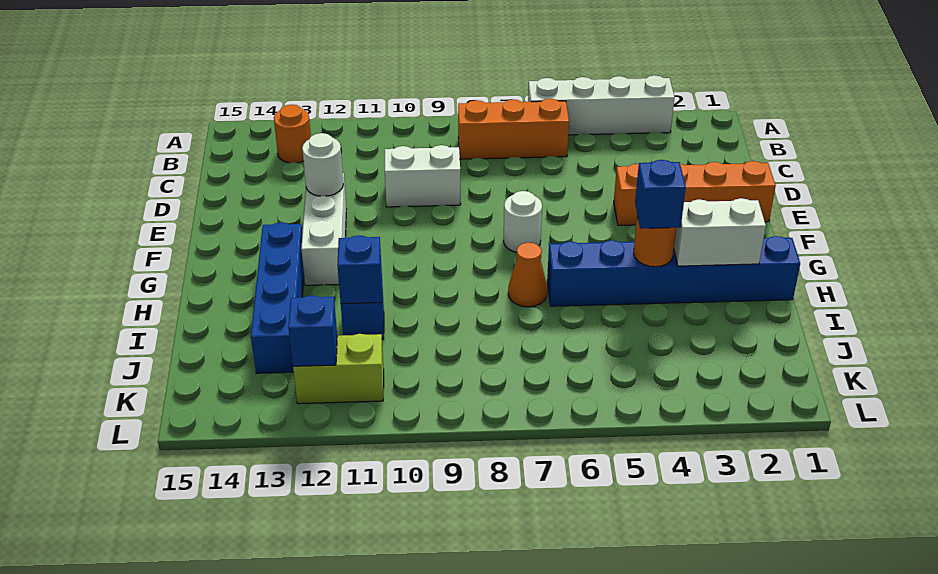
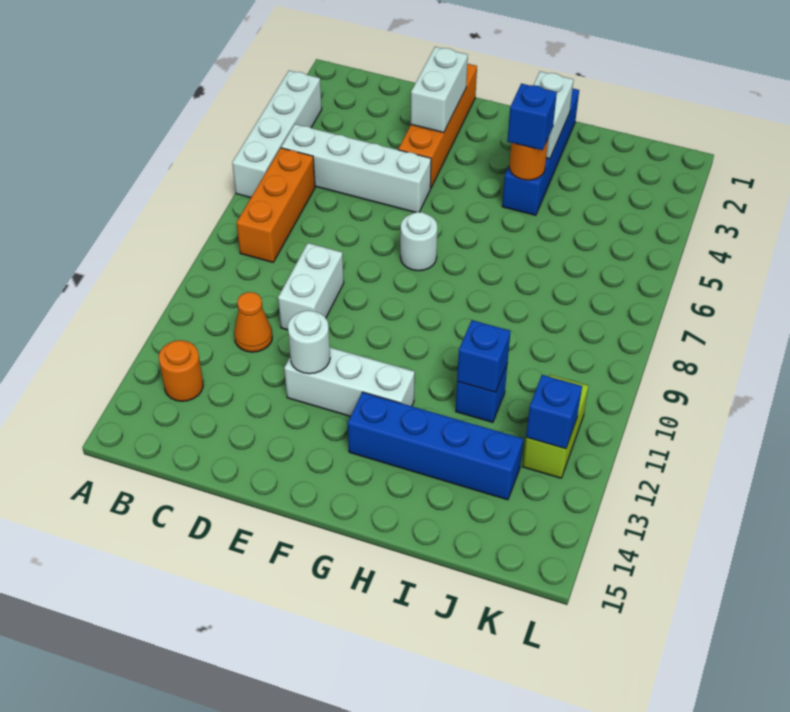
none -> white brick B5:E5 level 1
none -> white brick E2:E3 level 2
blue brick H1:H6 level 1 -> blue brick H1:H4 level 1
orange cone H7 level 1 -> orange cone C11 level 1

